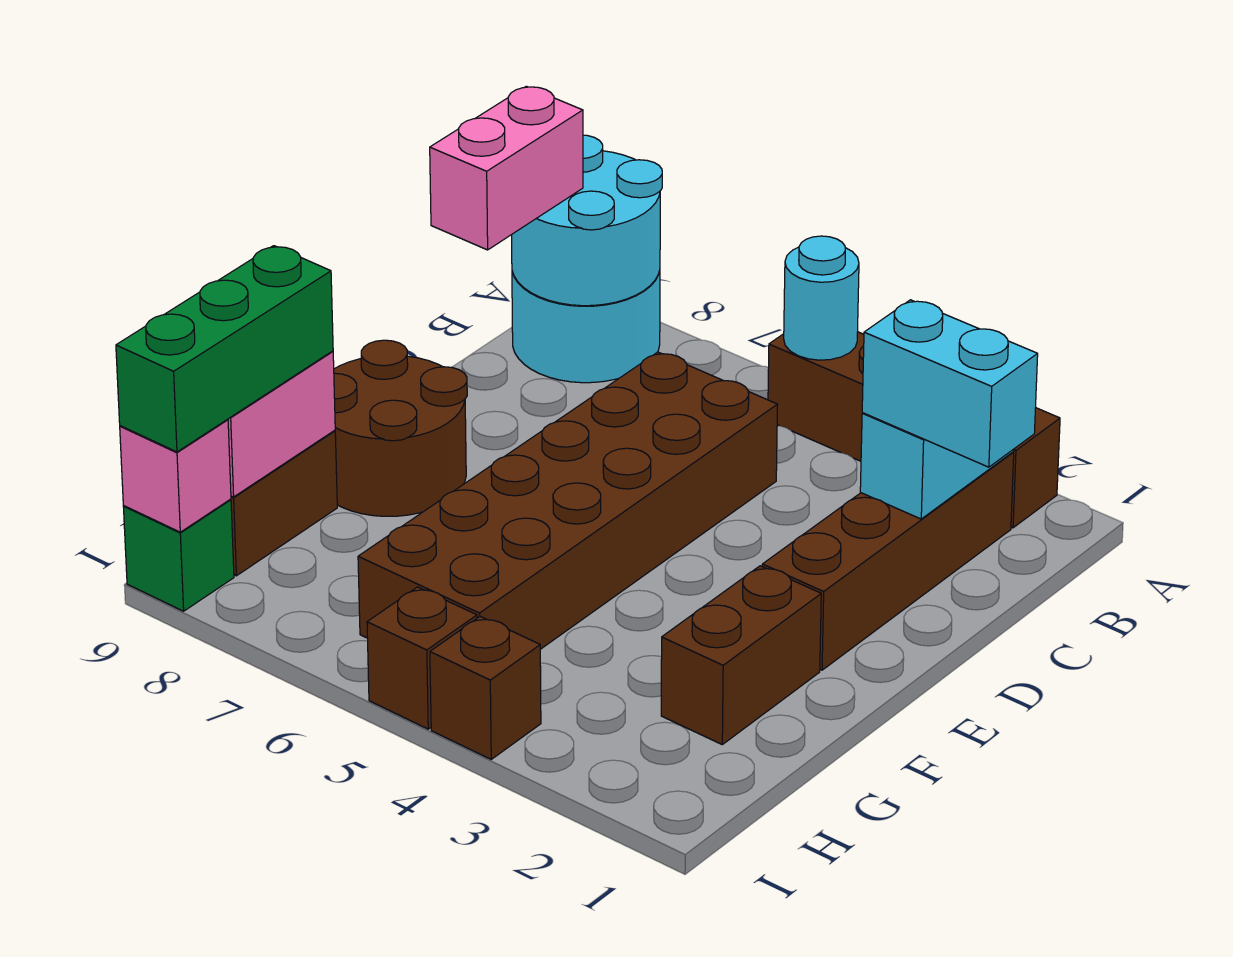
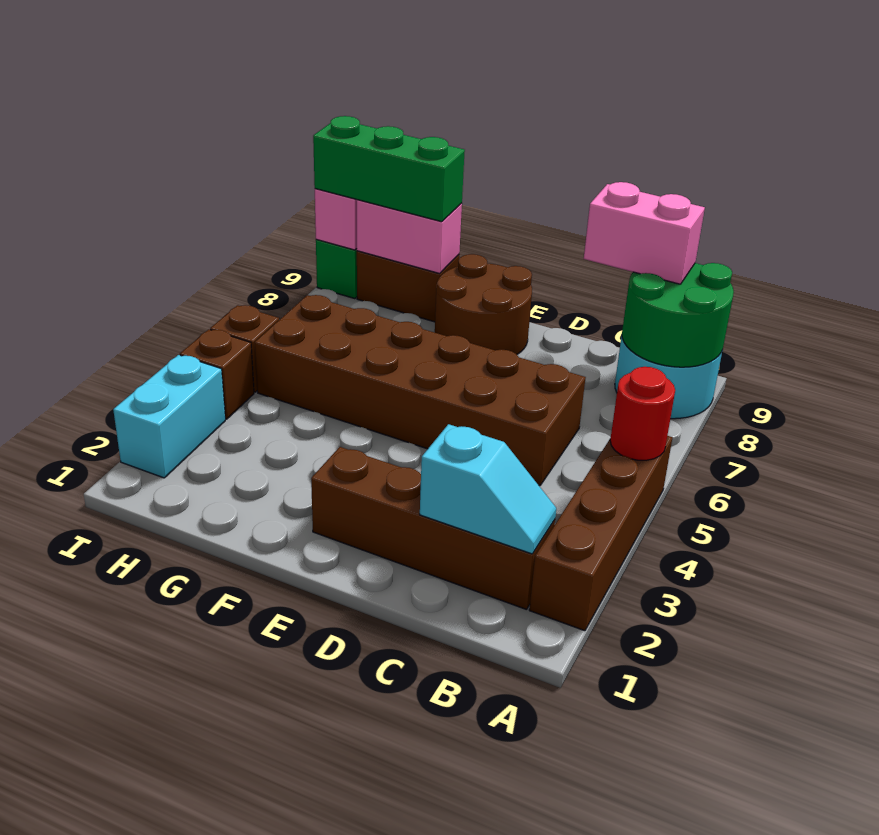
cyan round brick A5 level 2 -> red round brick A5 level 2
cyan round brick A8:B9 level 2 -> green round brick A8:B9 level 2
cyan brick C1:C2 level 3 -> cyan brick I2:I3 level 1
brown brick F2:G2 level 1 -> none

